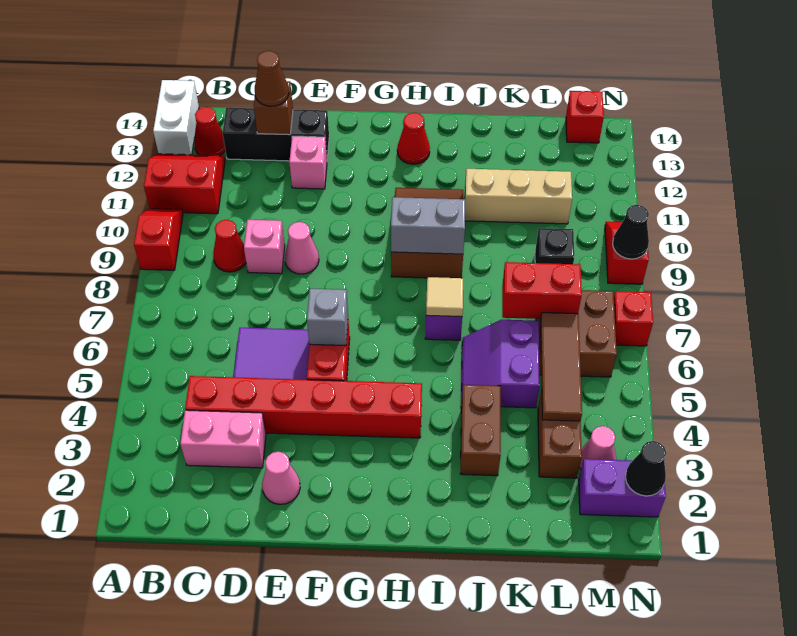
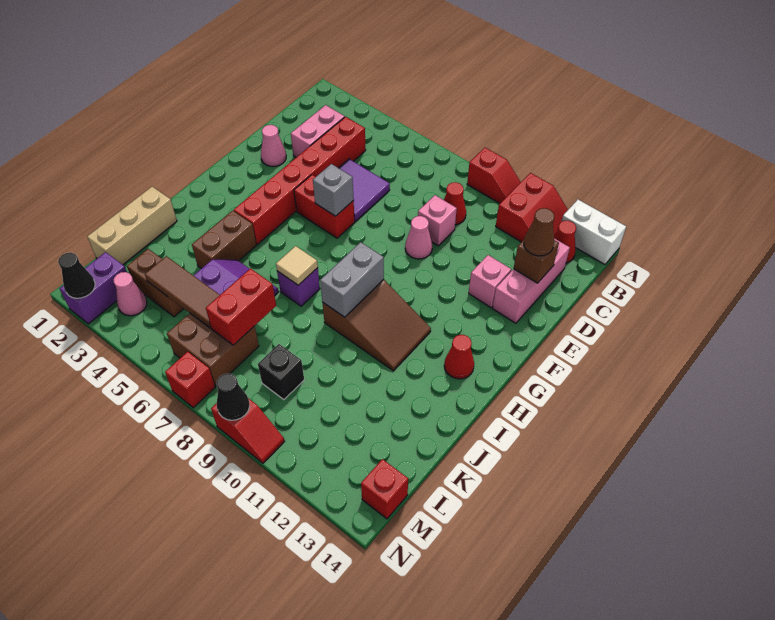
black brick C13:E13 level 1 -> pink brick C13:E13 level 1
brown brick J3:J4 level 1 -> brown brick I4:J4 level 1
tan brick J11:L11 level 1 -> tan brick J1:L1 level 1

